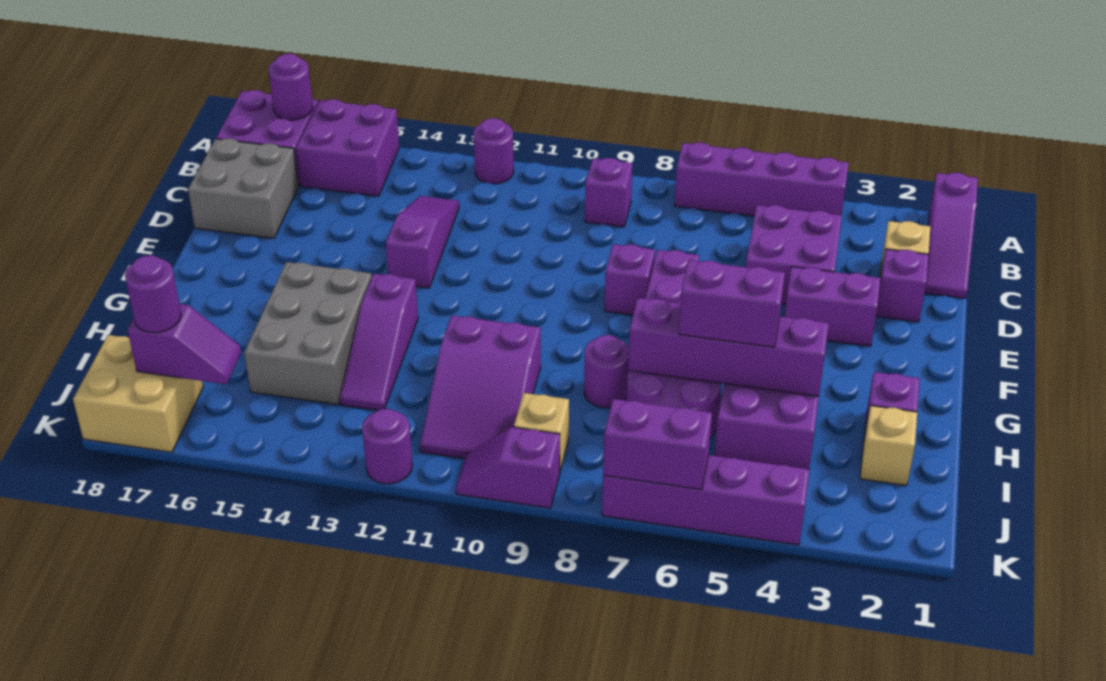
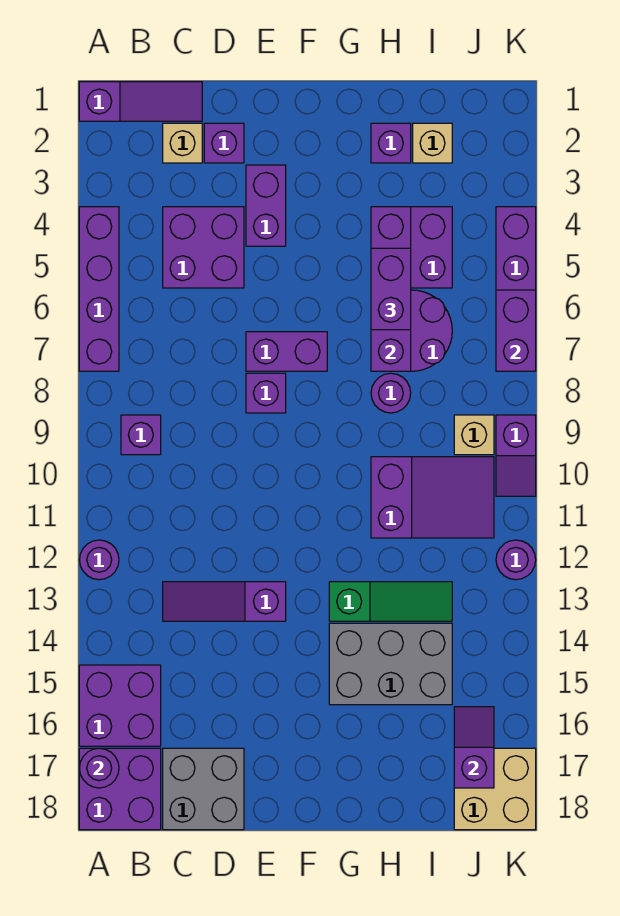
purple slope G13:I13 level 1 top G -> green slope G13:I13 level 1 top G
purple round brick J17 level 3 -> none

